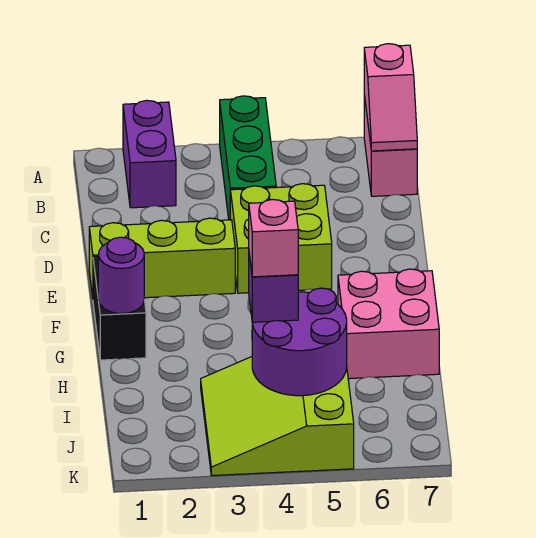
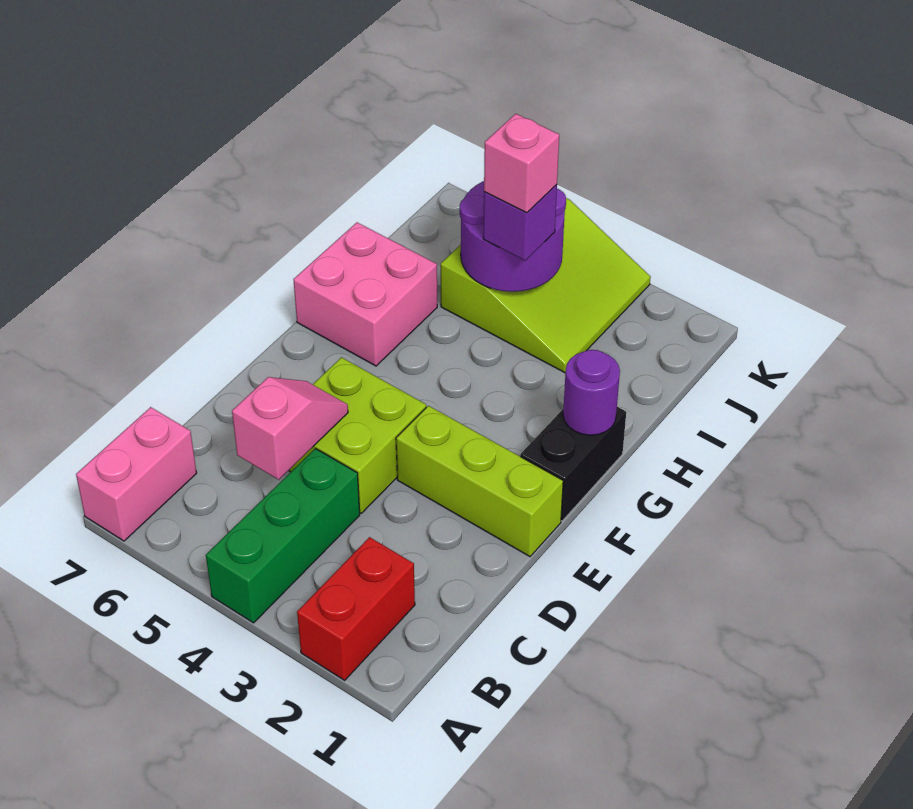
purple brick A2:B2 level 1 -> red brick A2:B2 level 1
pink slope A7:B7 level 2 top A -> pink slope C5:D5 level 2 top C

